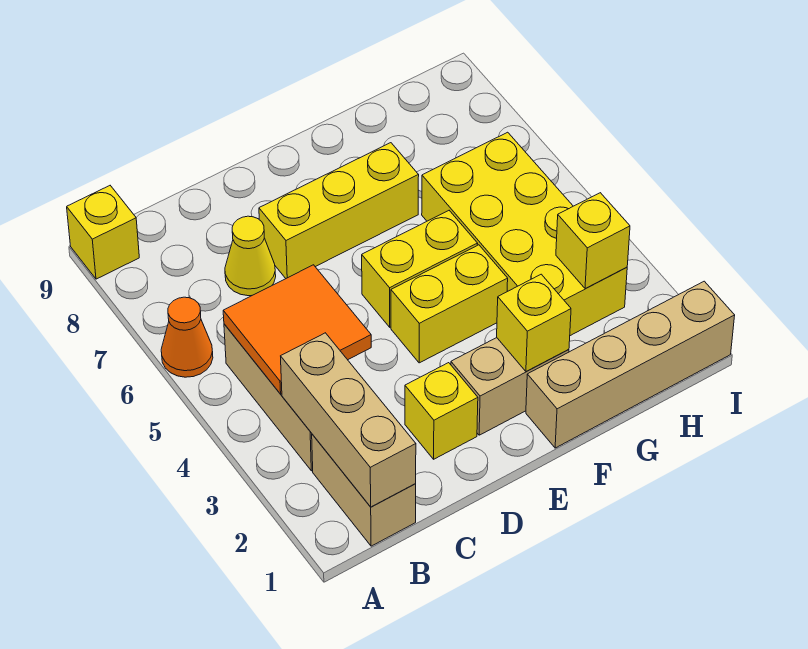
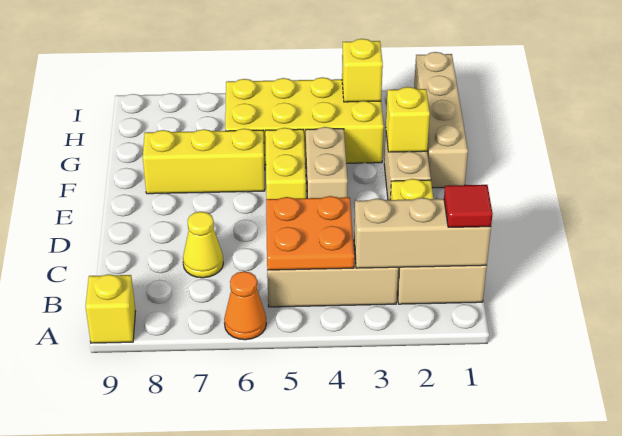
none -> red tile B1 level 3
orange tile B4:C5 level 2 -> orange plate B4:C5 level 2
yellow brick D7:F7 level 1 -> yellow brick F6:F8 level 1
yellow brick E4:F4 level 1 -> tan brick E4:F4 level 1

